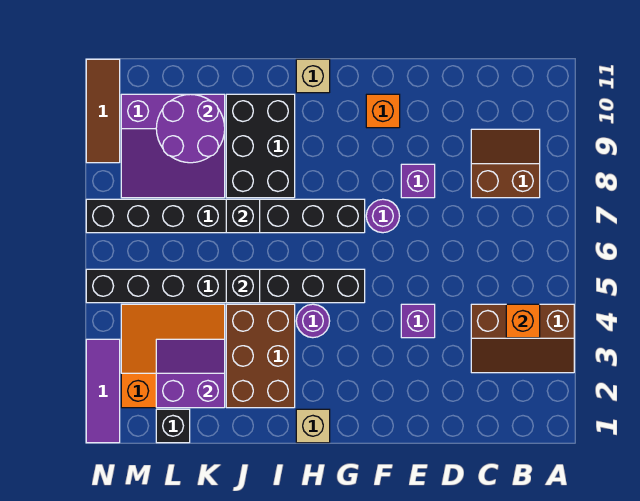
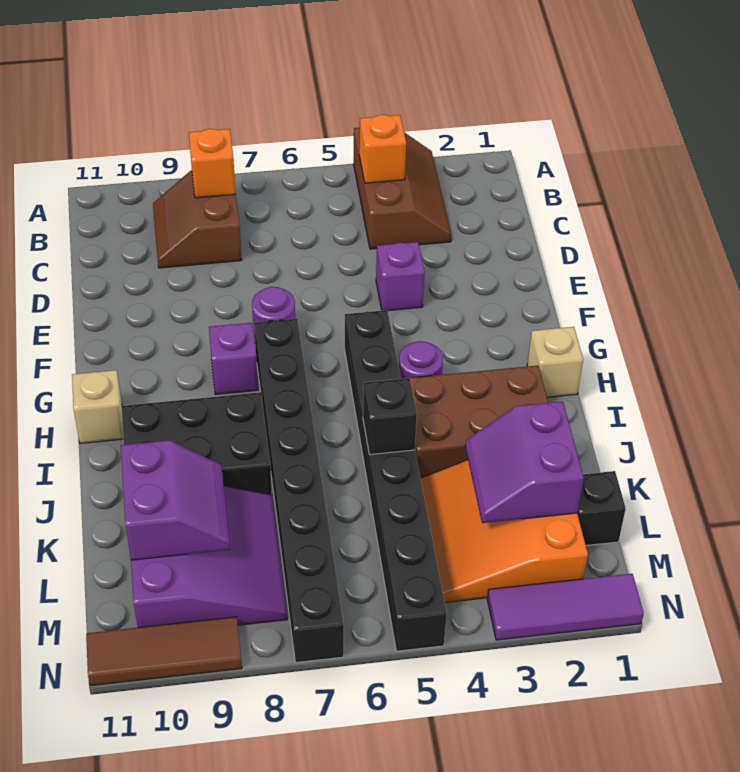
purple brick E8 level 1 -> purple brick G8 level 1
orange brick F10 level 1 -> orange brick B8 level 2
black brick J7 level 2 -> none
purple round brick K9:L10 level 2 -> purple slope K9:L10 level 2 top 10

